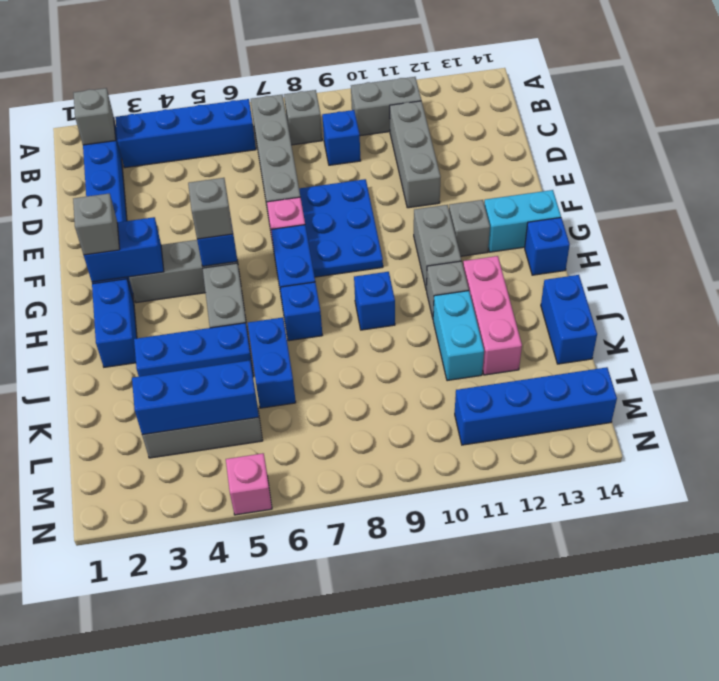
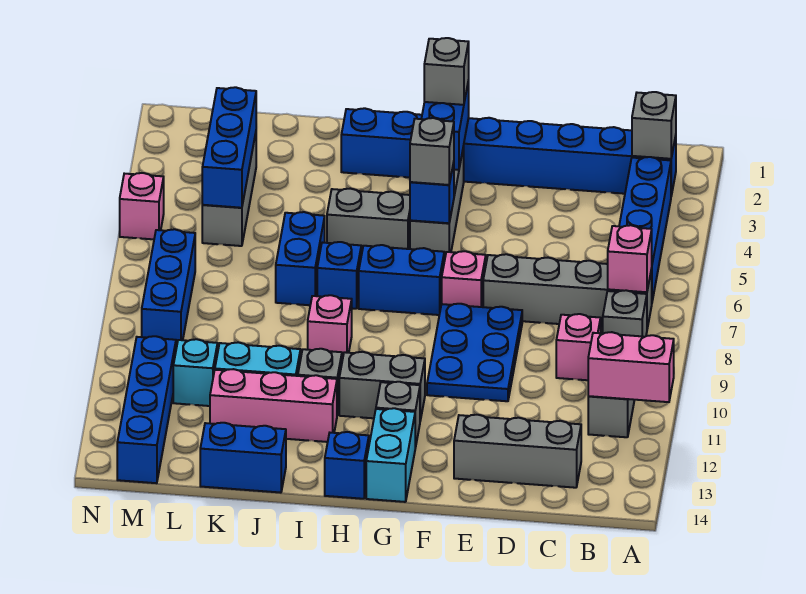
none -> pink brick A11:B11 level 2
none -> pink brick B7 level 2
blue brick C9 level 1 -> pink brick C9 level 1
grey brick C11:E11 level 1 -> grey brick C13:E13 level 1
blue plate E8:G9 level 1 -> blue plate E8:F10 level 1
blue brick I9 level 1 -> pink brick I9 level 1
blue brick J3:J5 level 1 -> blue brick M7:M9 level 1
blue brick J6:K6 level 1 -> blue brick J6:J7 level 1
none -> cyan brick L11 level 1

